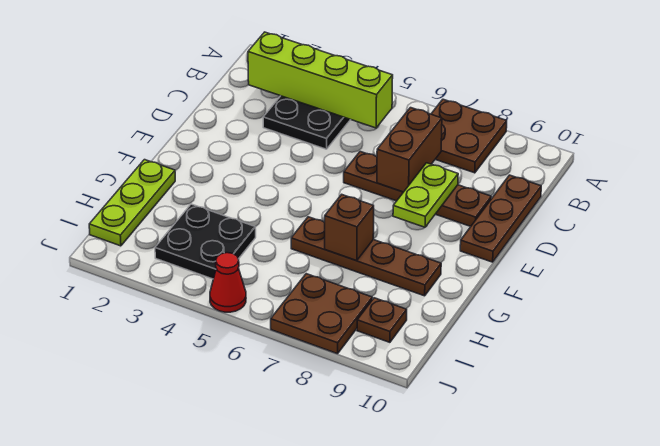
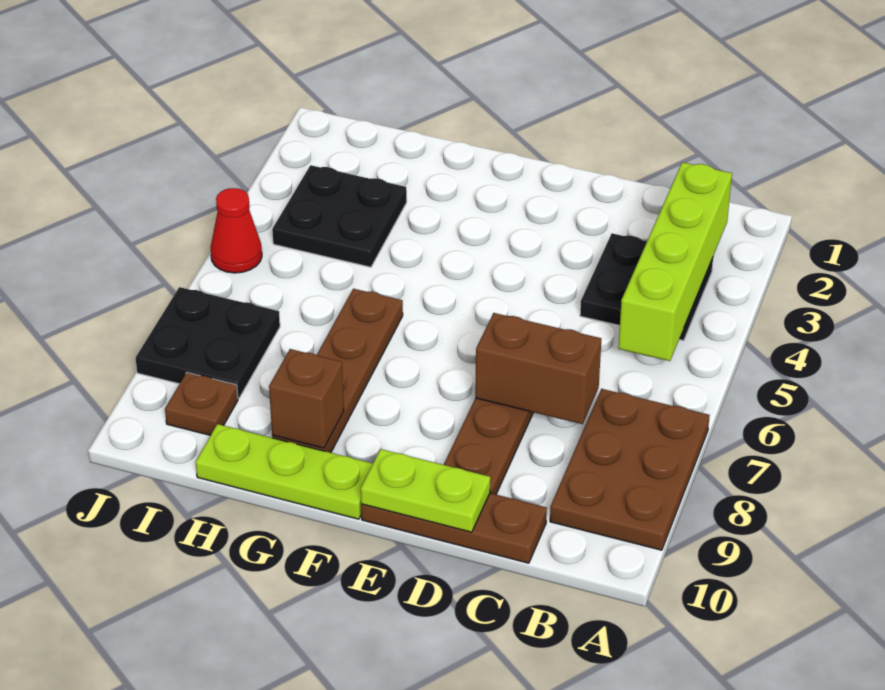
brown plate A7:B8 level 1 -> brown plate A7:B9 level 1
lime plate D8:E8 level 2 -> lime plate D10:E10 level 2
lime plate G1:I1 level 1 -> lime plate F10:H10 level 1
brown brick G7 level 2 -> brown brick G9 level 2
brown plate I7:J8 level 1 -> black plate I7:J8 level 1

